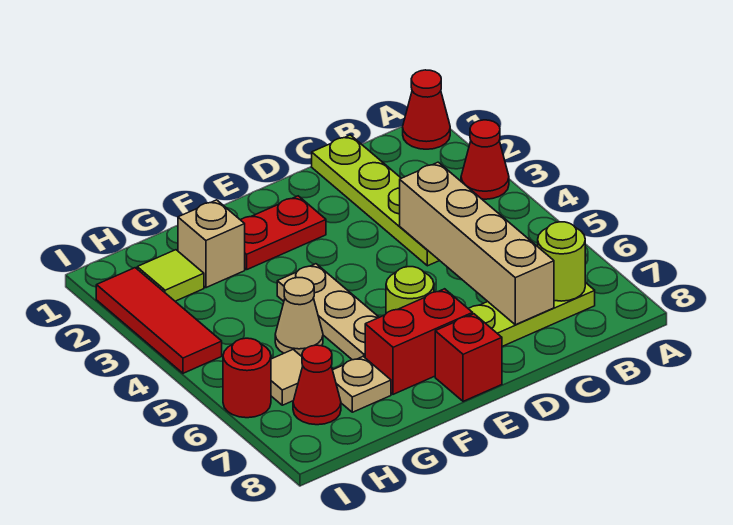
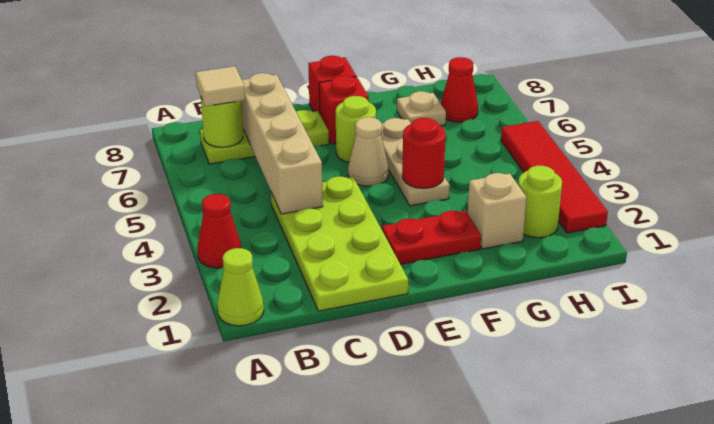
red cone A1 level 1 -> lime cone A1 level 1
lime plate C1:C4 level 1 -> lime plate C1:D4 level 1
red brick E7:F7 level 1 -> red brick E7 level 1
tan cone G5 level 1 -> tan cone E5 level 1
lime tile H2 level 1 -> lime round brick H2 level 1
tan tile H6 level 1 -> tan tile B7 level 3
red tile I2:I4 level 1 -> red tile I2:I5 level 1
red round brick I6 level 1 -> red round brick F4 level 2

